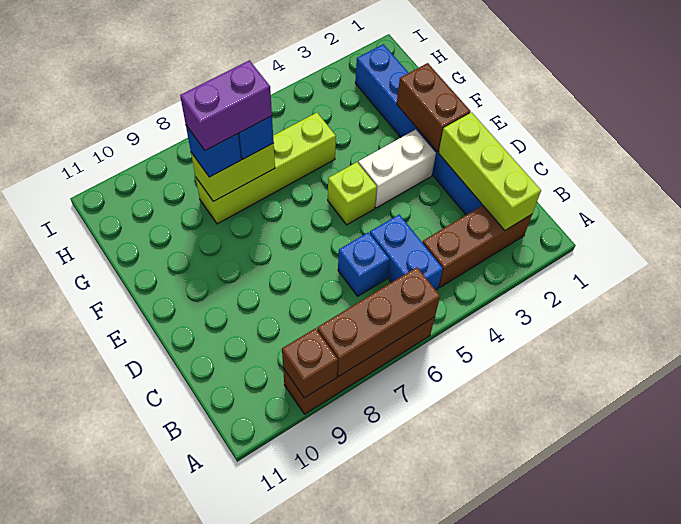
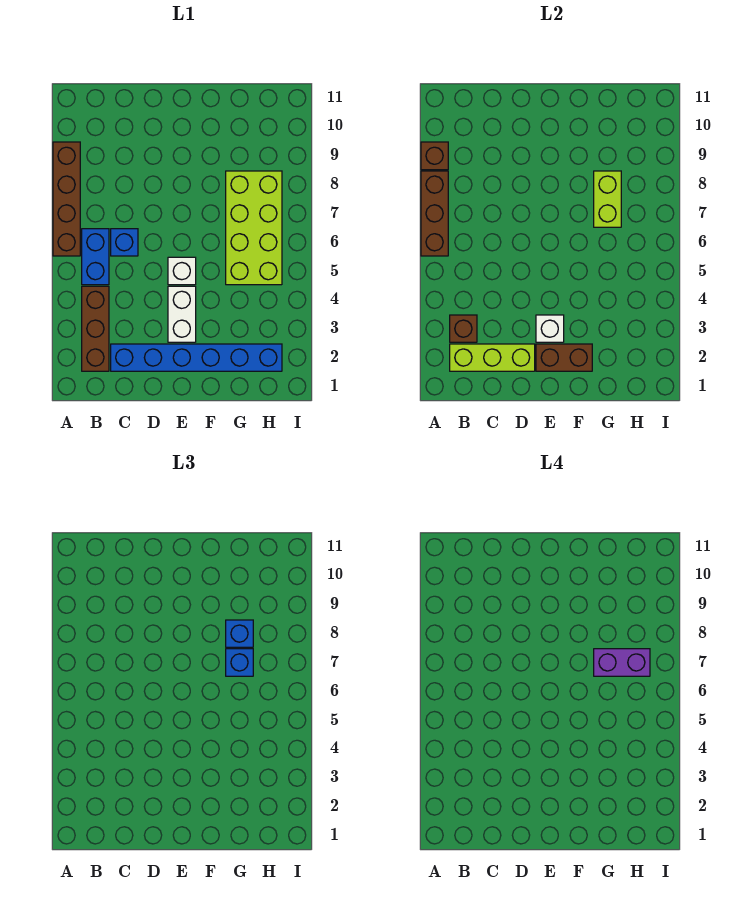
none -> brown brick B3 level 2
blue brick B5:C5 level 1 -> blue brick B5:B6 level 1
none -> white brick E3 level 2
lime brick E5 level 1 -> white brick E5 level 1
lime brick G5:G8 level 1 -> lime brick G5:H8 level 1
purple brick G7:G8 level 4 -> purple brick G7:H7 level 4

